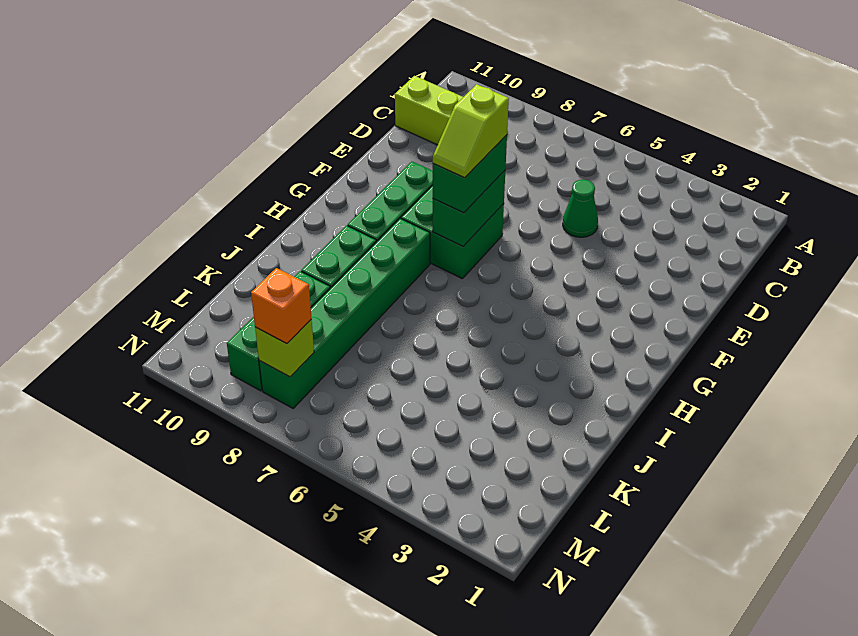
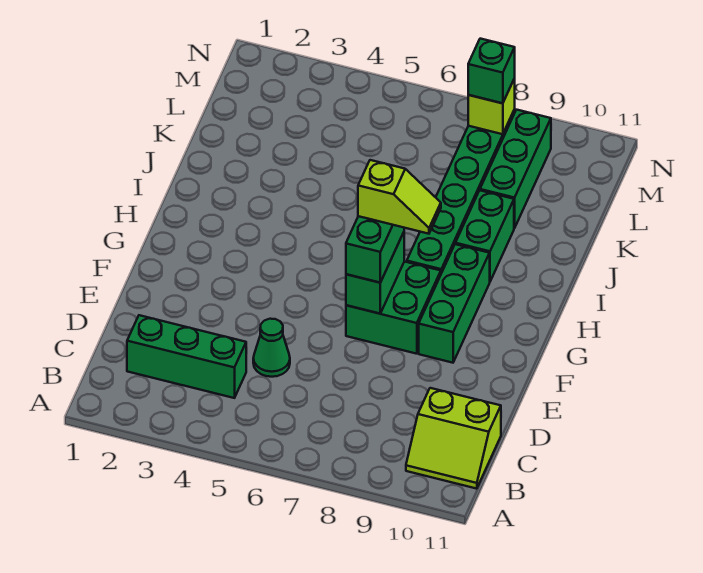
none -> green brick C2:C4 level 1
lime slope F7:G7 level 4 top F -> lime slope G7:G8 level 4 top 7
orange brick M8 level 3 -> green brick M8 level 3

